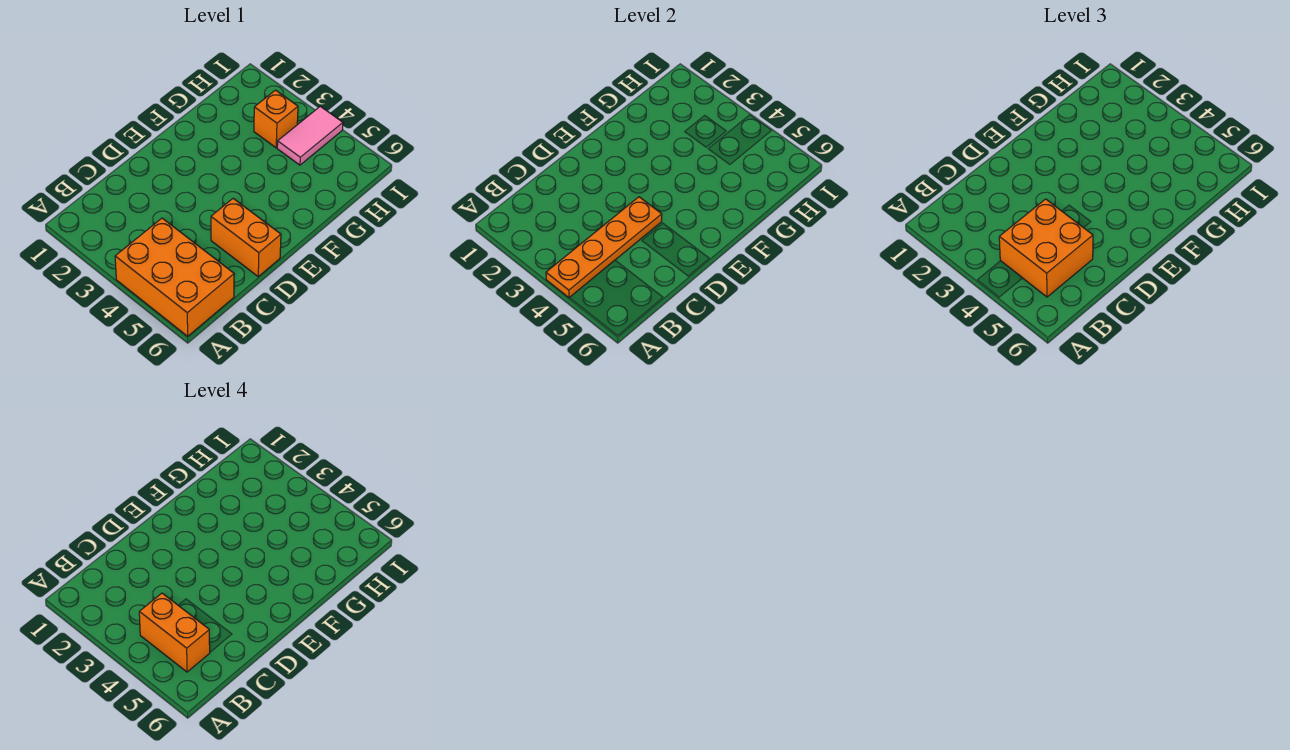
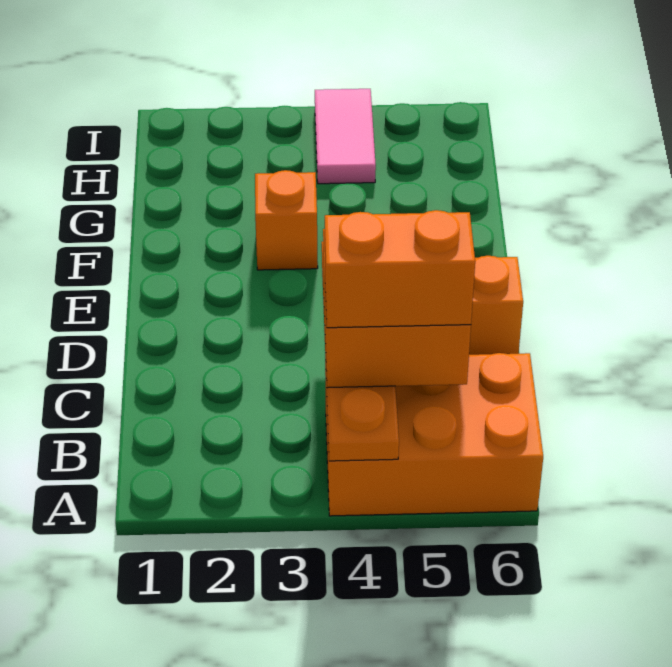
orange brick H3 level 1 -> orange brick F3 level 1

